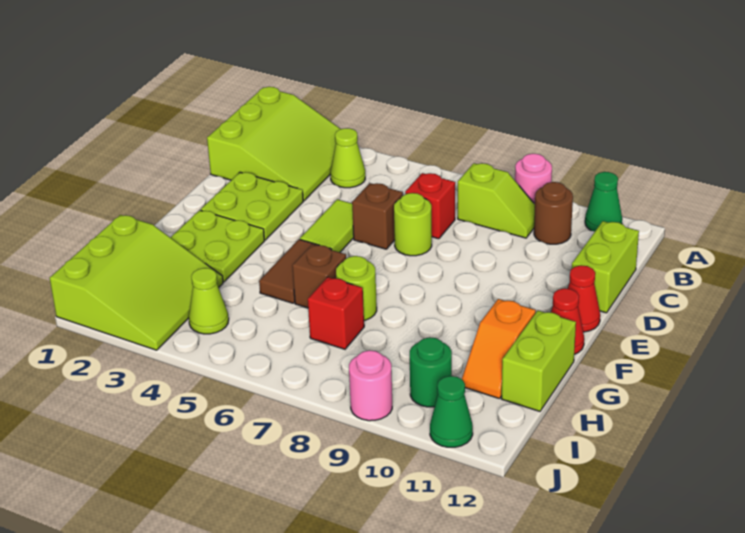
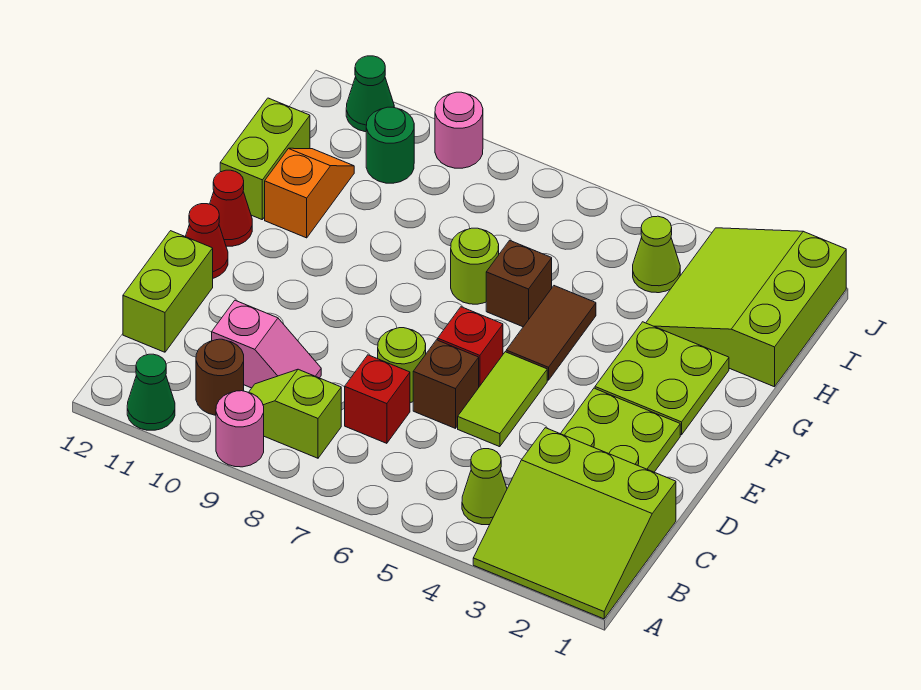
lime slope A1:C3 level 1 top 1 -> lime slope A1:C3 level 1 top C
none -> pink slope C9:C10 level 1 top 10
red brick H7 level 1 -> red brick E6 level 1

